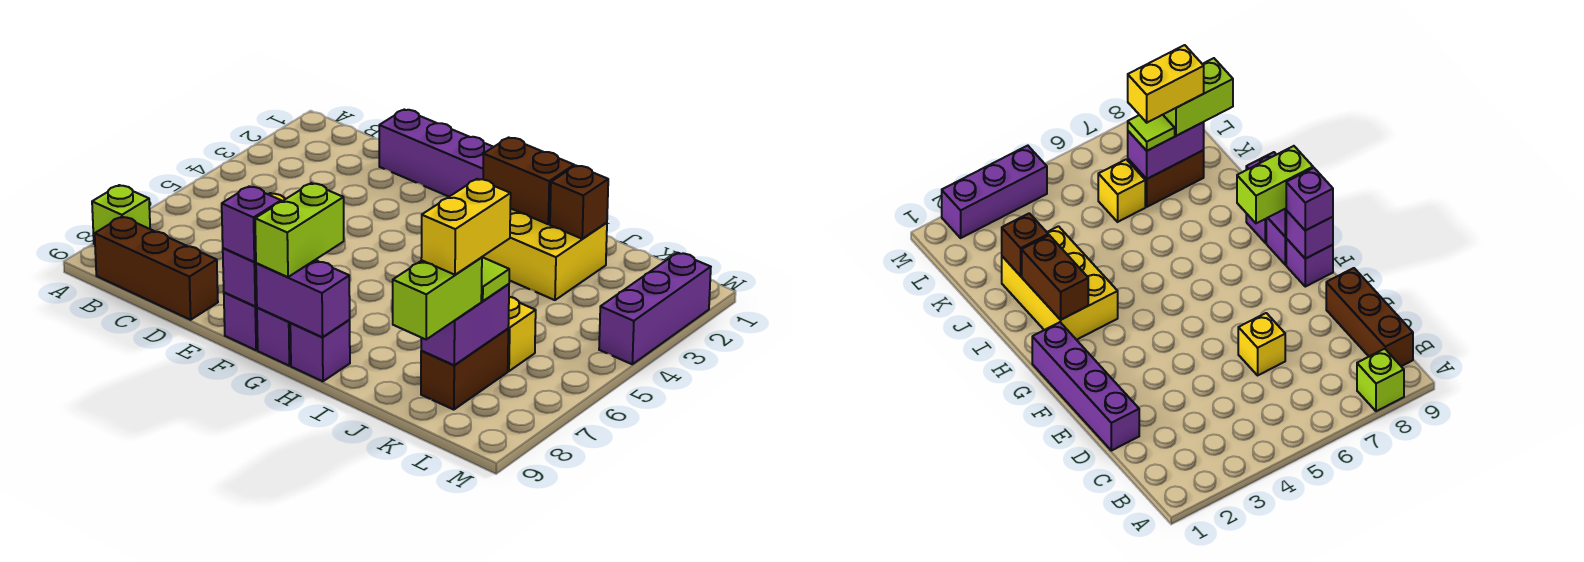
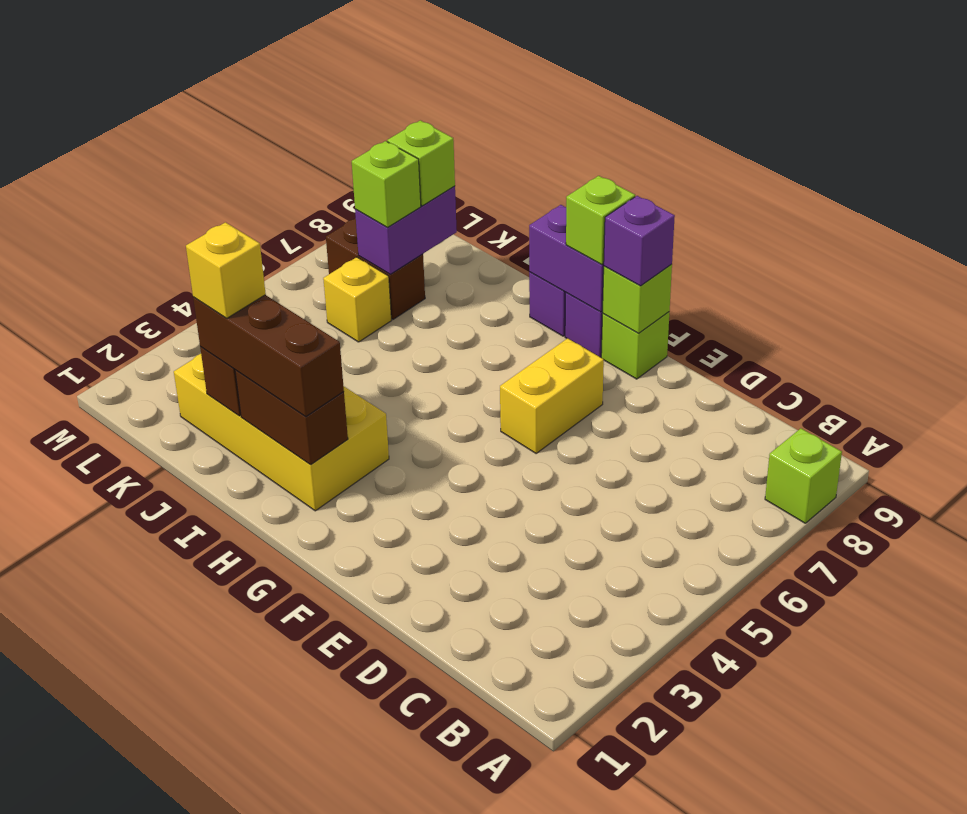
brown brick B9:D9 level 1 -> brown brick H2:J2 level 3
purple brick D1:G1 level 1 -> none
yellow brick D6 level 1 -> yellow brick J2 level 4
purple brick F9 level 1 -> lime brick F9 level 1
purple brick F9 level 2 -> lime brick F9 level 2
lime brick G8:G9 level 3 -> lime brick G9 level 3
yellow brick H2:J3 level 1 -> yellow brick H2:K3 level 1
brown brick K7:K8 level 1 -> brown brick K7:L7 level 1
lime tile K7 level 3 -> lime brick K7 level 3
yellow brick K7:K8 level 4 -> yellow brick F6:F7 level 1
lime brick K8:K9 level 3 -> lime brick K8 level 3
purple brick M2:M4 level 1 -> none

